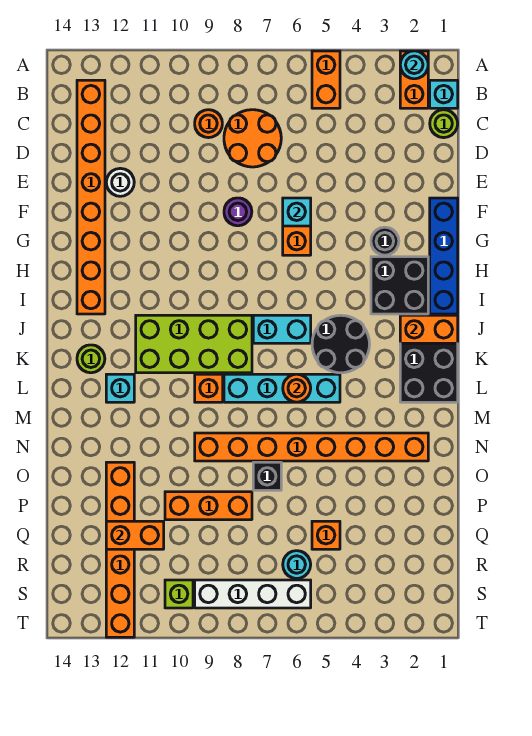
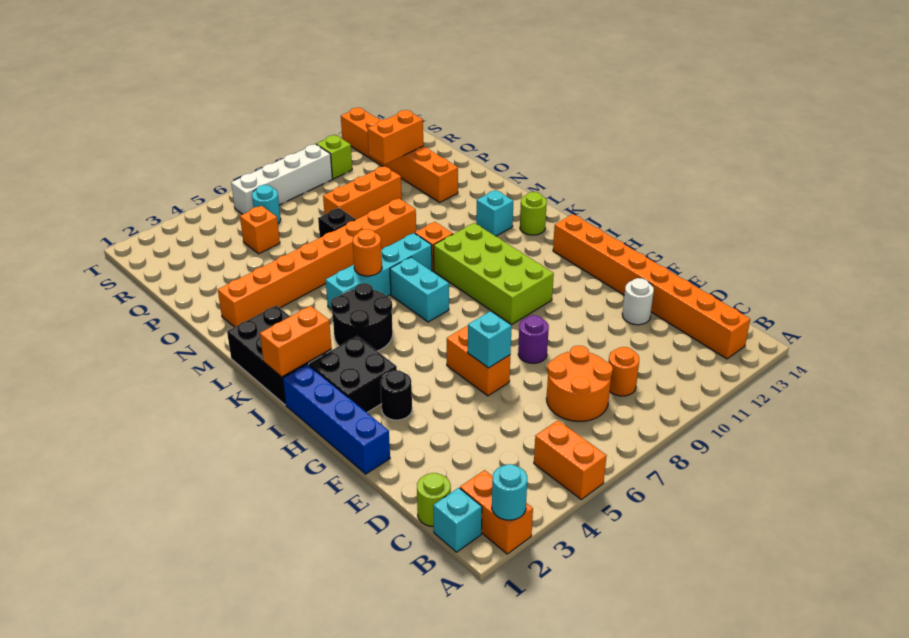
cyan brick J6:J7 level 1 -> cyan brick J7:K7 level 1
lime brick J8:K11 level 1 -> lime brick H9:K10 level 1

